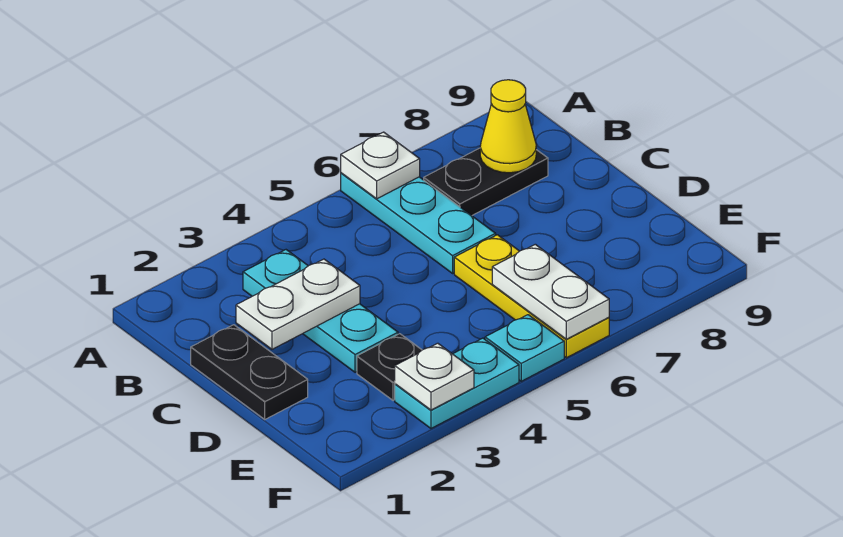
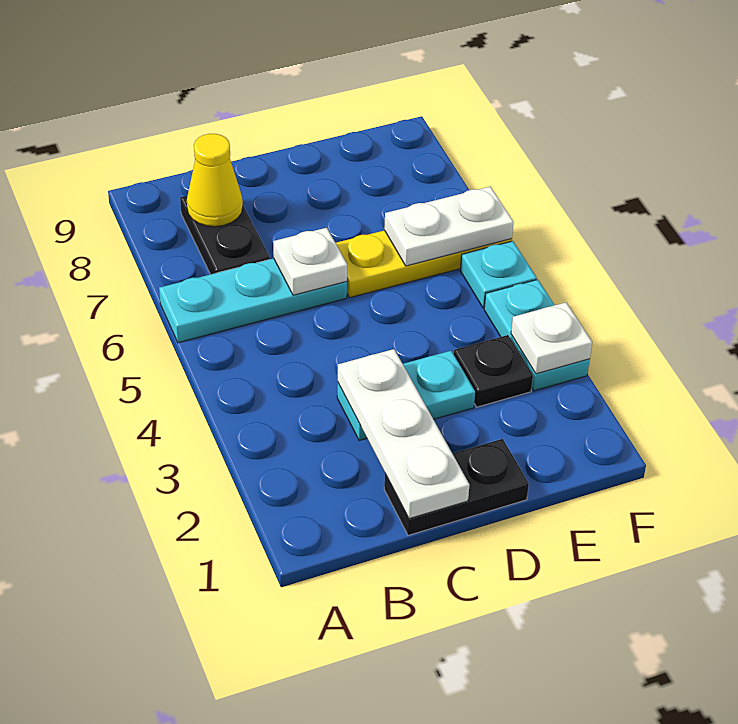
white plate A6 level 2 -> white plate C6 level 2
cyan plate B3:D3 level 1 -> cyan plate C3:D3 level 1
white plate C2:C3 level 2 -> white plate C1:C3 level 2

